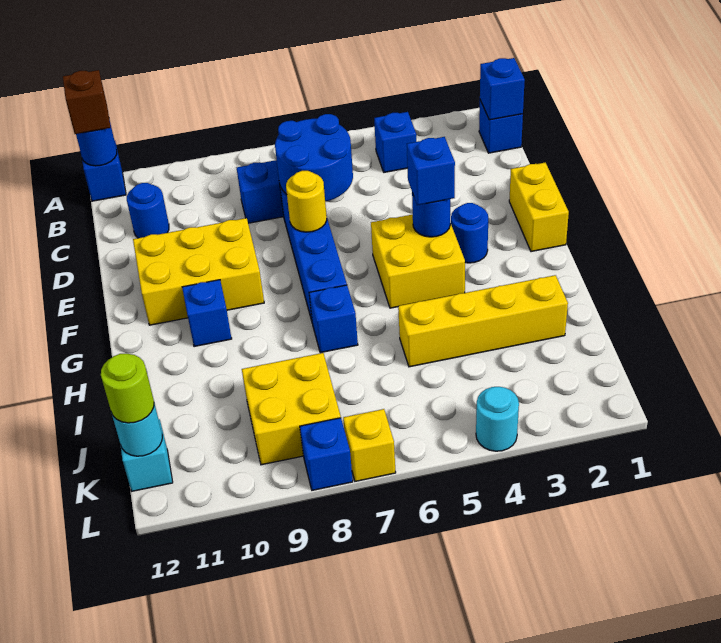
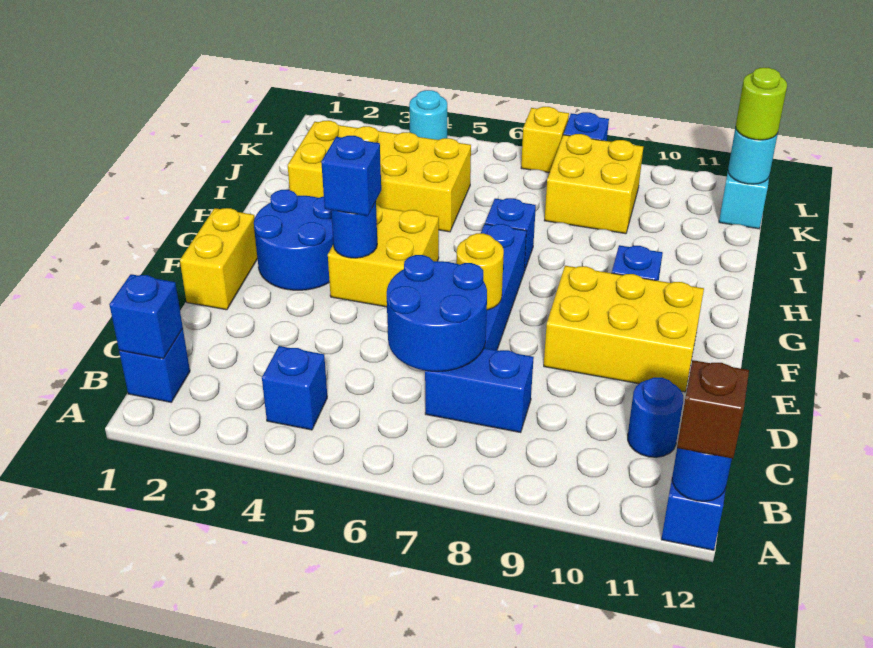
blue round brick F3 level 1 -> blue round brick F2:G3 level 1
yellow brick I2:I5 level 1 -> yellow brick I2:J5 level 1

